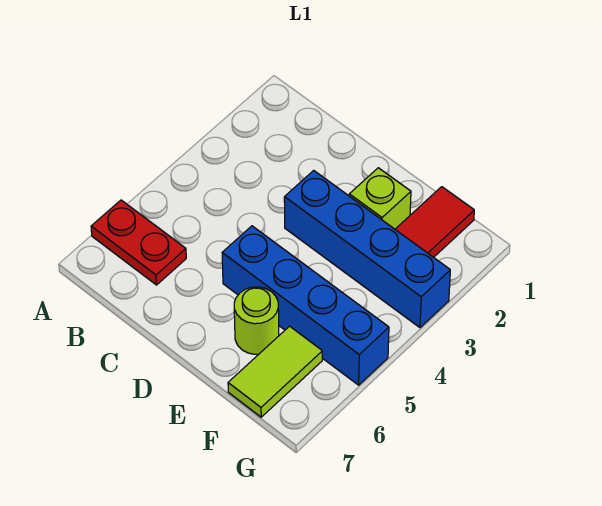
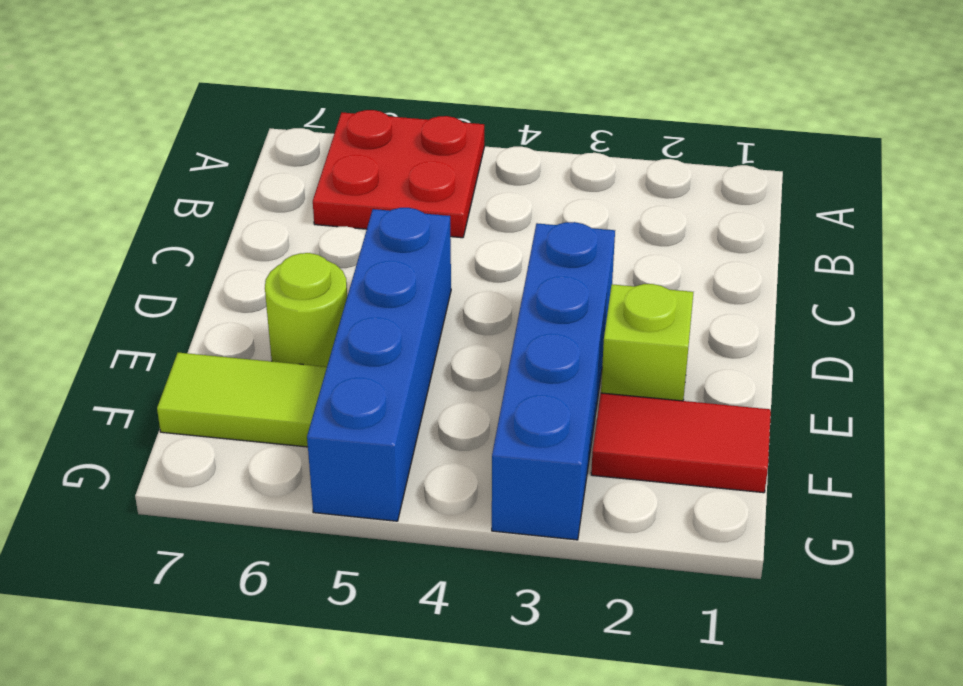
red plate A6:B6 level 1 -> red plate A5:B6 level 1

